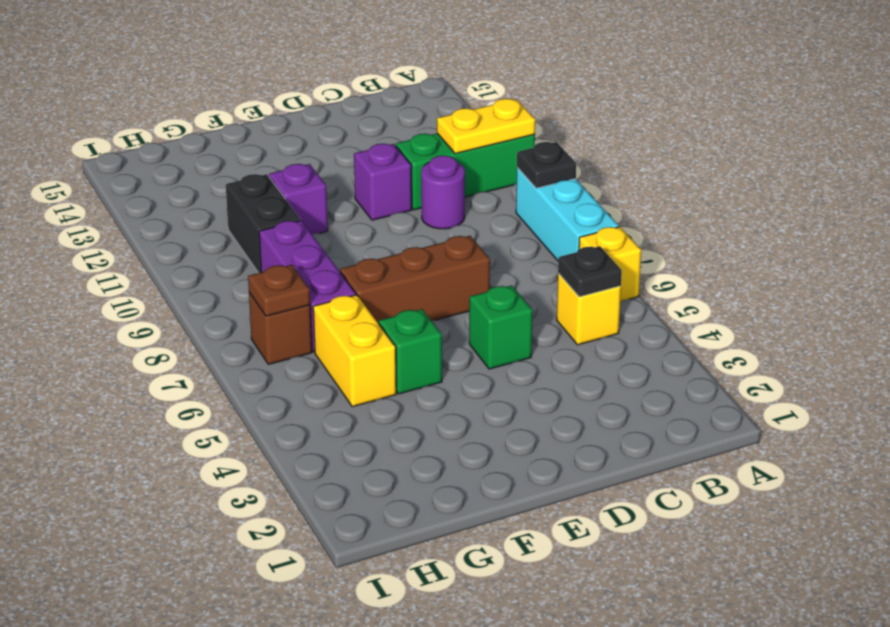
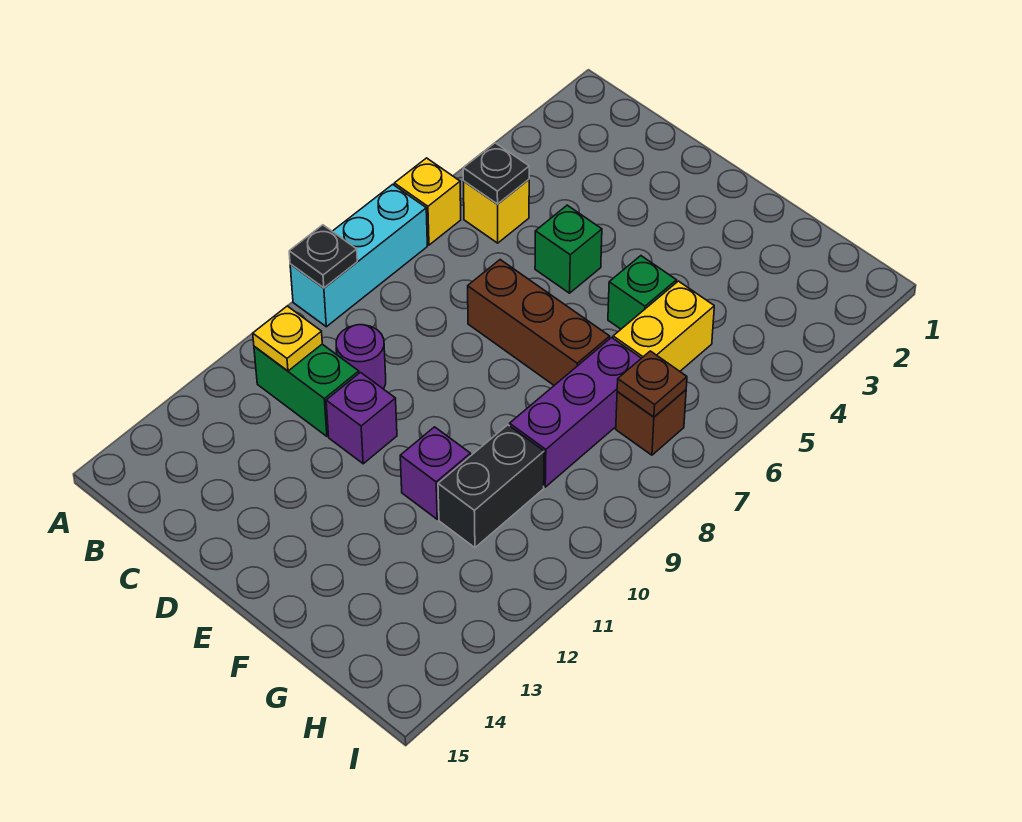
green brick A11:C11 level 1 -> green brick B11:C11 level 1
yellow plate A11:B11 level 2 -> yellow plate B11 level 2

